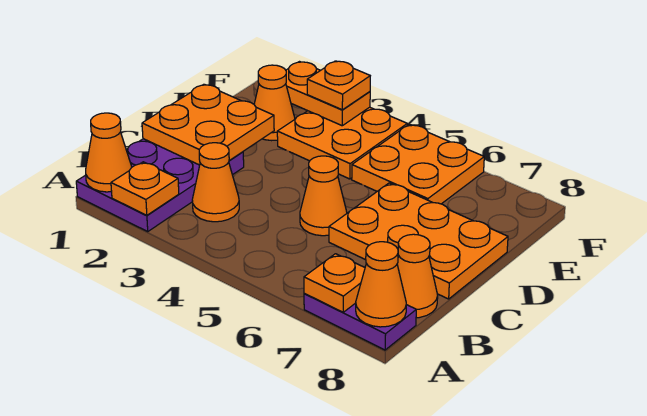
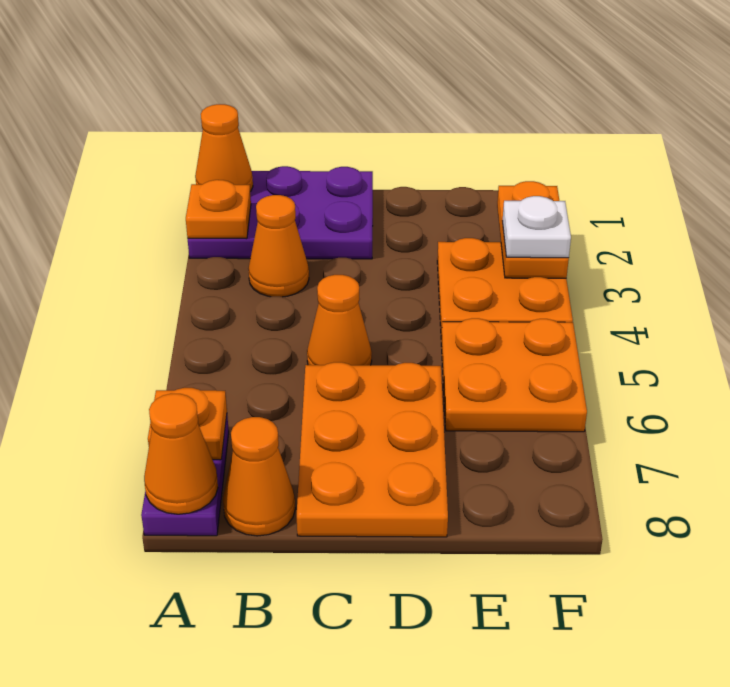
orange plate C1:D2 level 2 -> none
orange cone E2 level 1 -> none
orange plate F3 level 3 -> white plate F3 level 3

